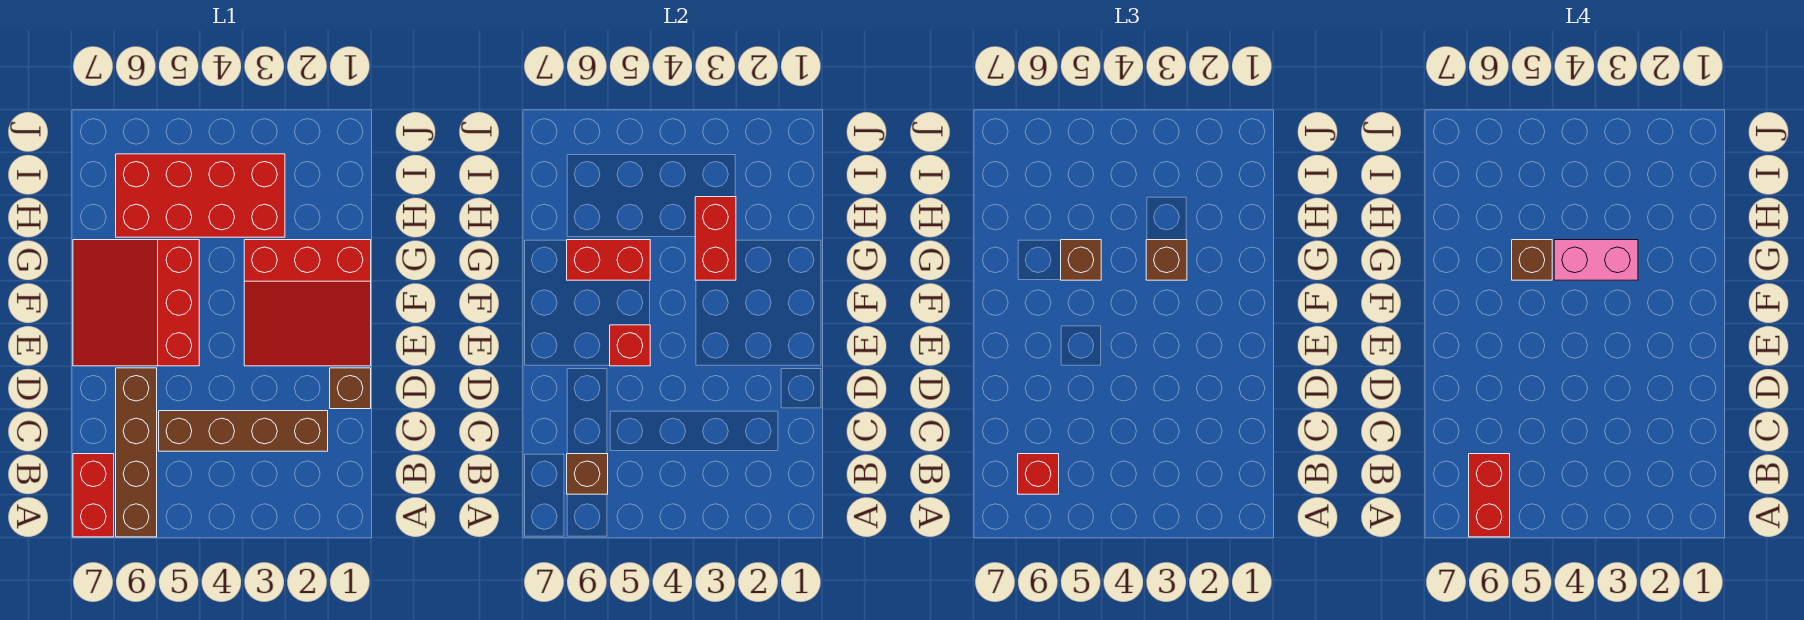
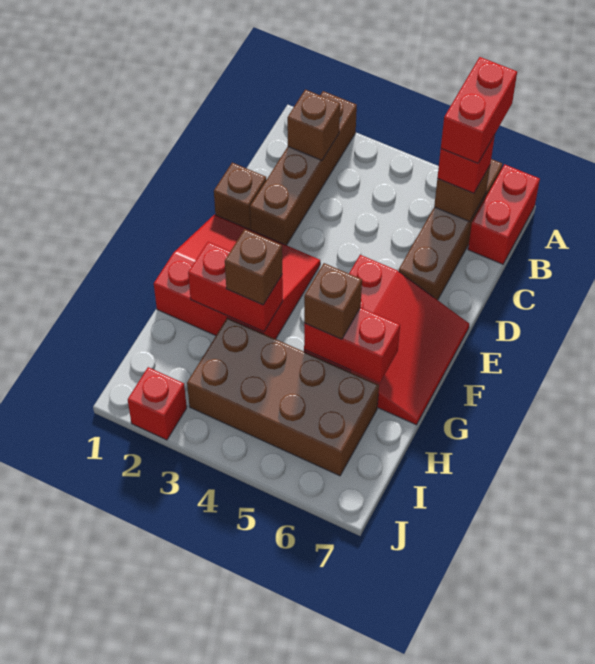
brown brick C2:C5 level 1 -> brown brick A2:D2 level 1
red brick E5 level 2 -> red brick J2 level 1
red brick G3:H3 level 2 -> red brick G2:G3 level 2
pink brick G3:G4 level 4 -> none
brown brick G5 level 4 -> brown brick B2 level 2
red brick H3:I6 level 1 -> brown brick H3:I6 level 1

